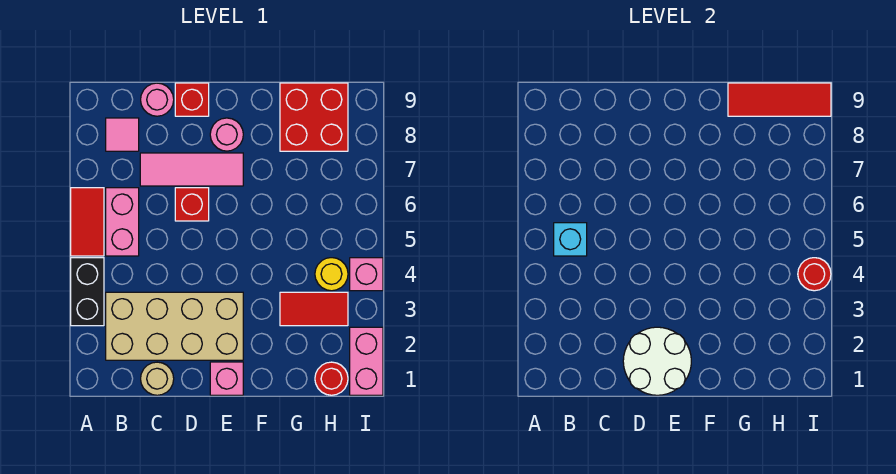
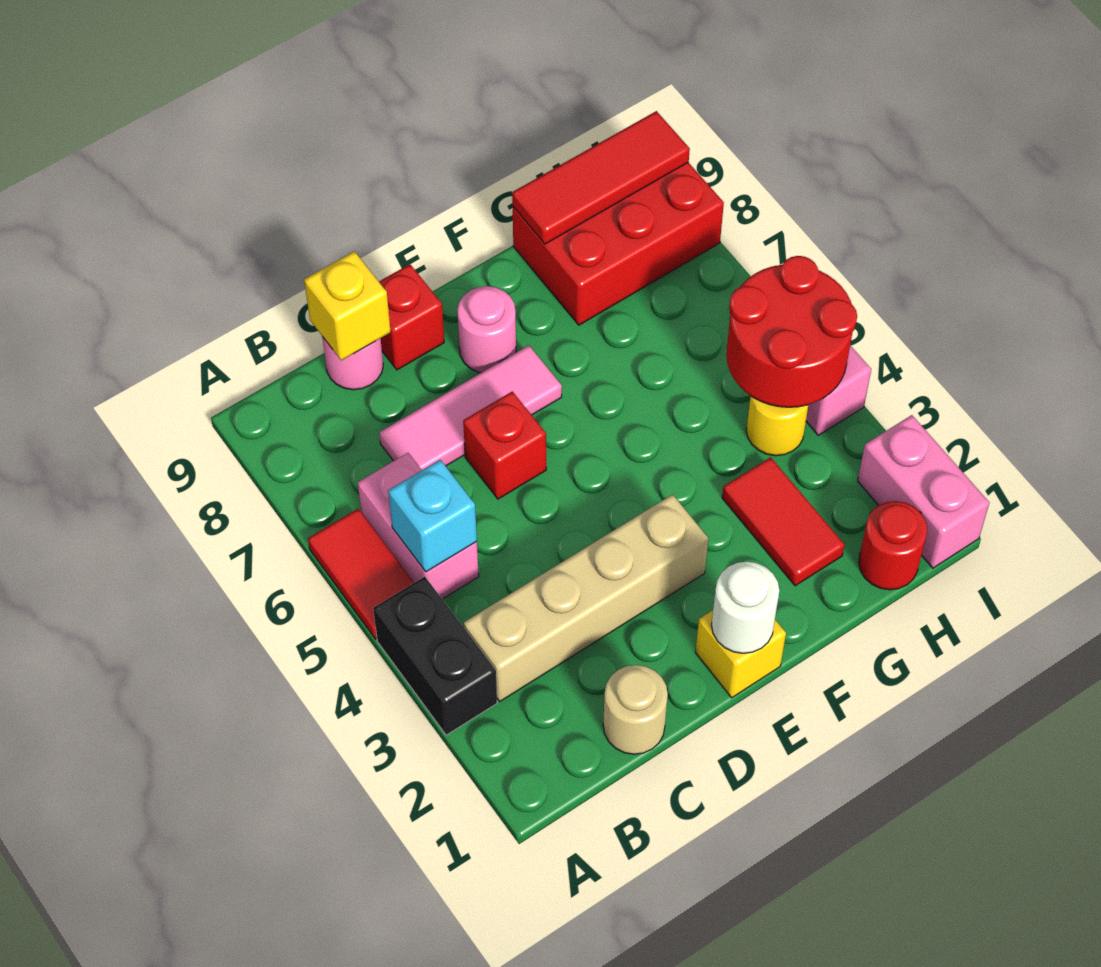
tan brick B2:E3 level 1 -> tan brick B3:E3 level 1
pink tile B8 level 1 -> none
none -> yellow brick C9 level 2
white round brick D1:E2 level 2 -> white round brick E1 level 2
pink brick E1 level 1 -> yellow brick E1 level 1
red tile G3:H3 level 1 -> red tile G2:G3 level 1
red brick G8:H9 level 1 -> red brick G8:I9 level 1
red round brick I4 level 2 -> red round brick H4:I5 level 2

